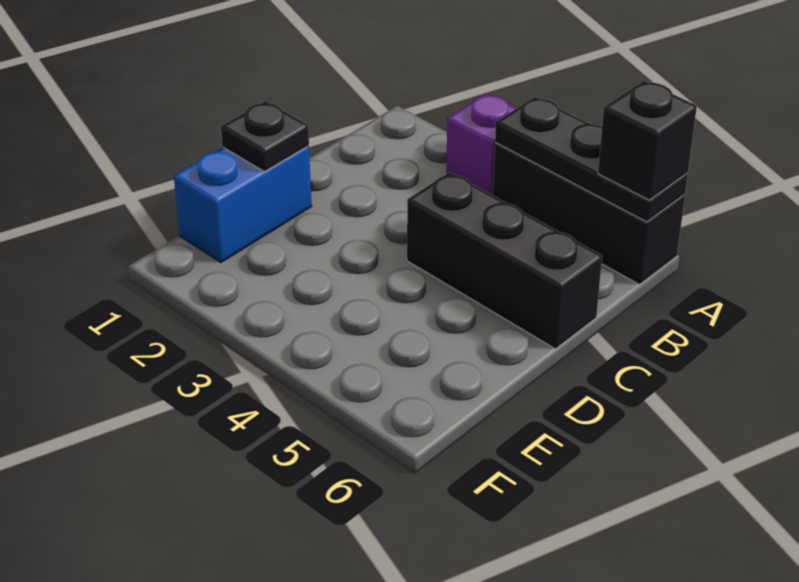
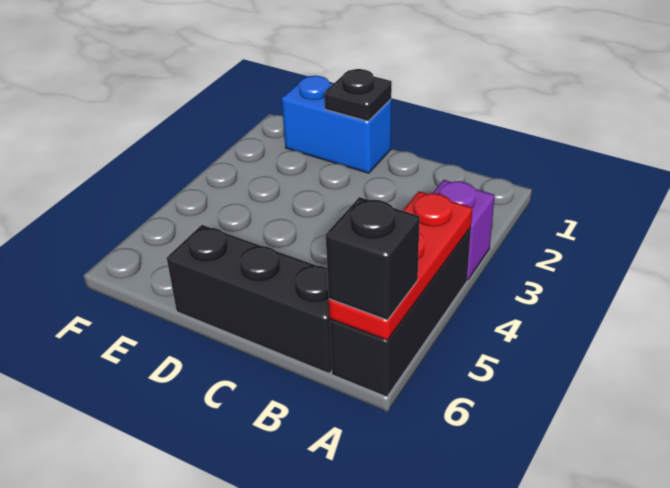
black plate A4:A6 level 2 -> red plate A4:A6 level 2
black brick C4:C6 level 1 -> black brick B6:D6 level 1

